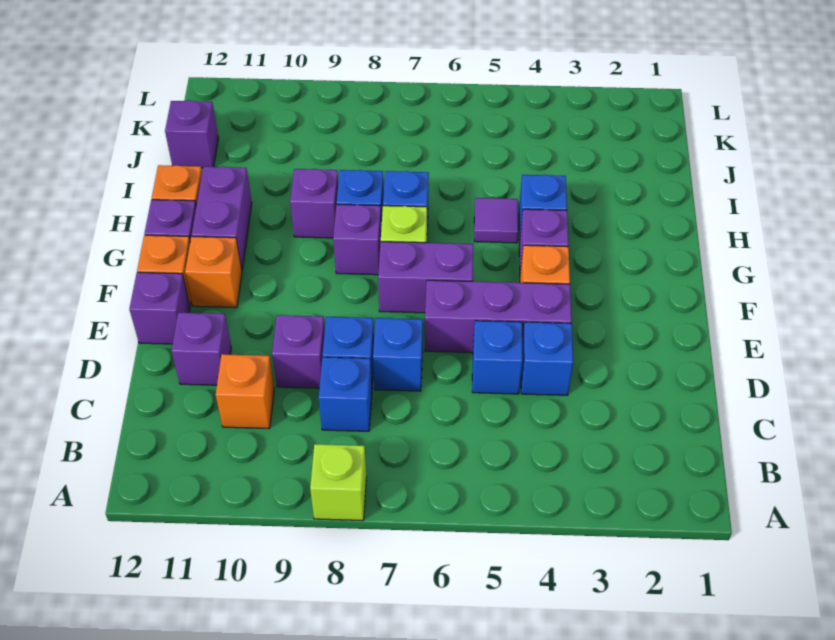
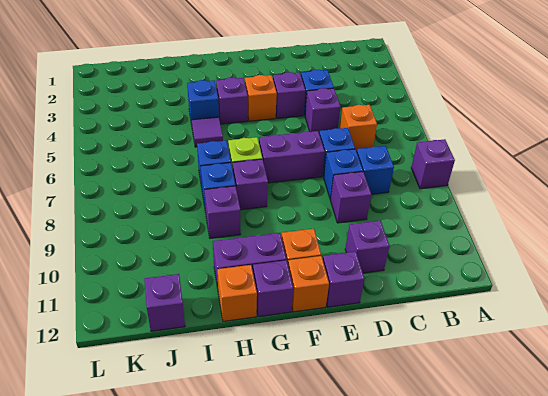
lime brick A8 level 1 -> purple brick A8 level 1
orange brick C10 level 1 -> orange brick C6 level 1
blue brick D5 level 1 -> purple brick D5 level 1
purple brick E4:E6 level 1 -> purple brick E4 level 1
purple brick F6:F7 level 1 -> purple brick E7:F7 level 1

